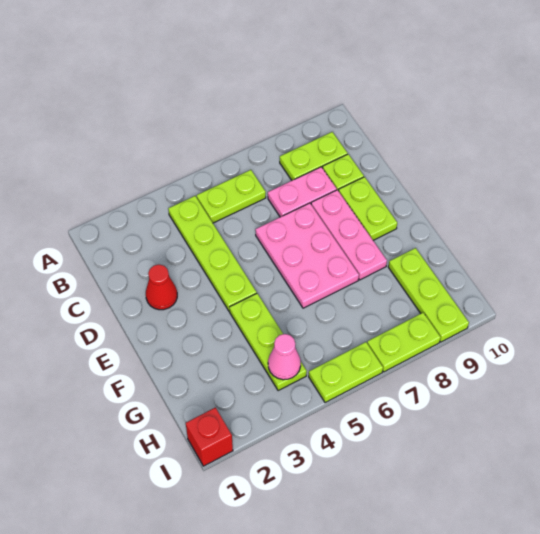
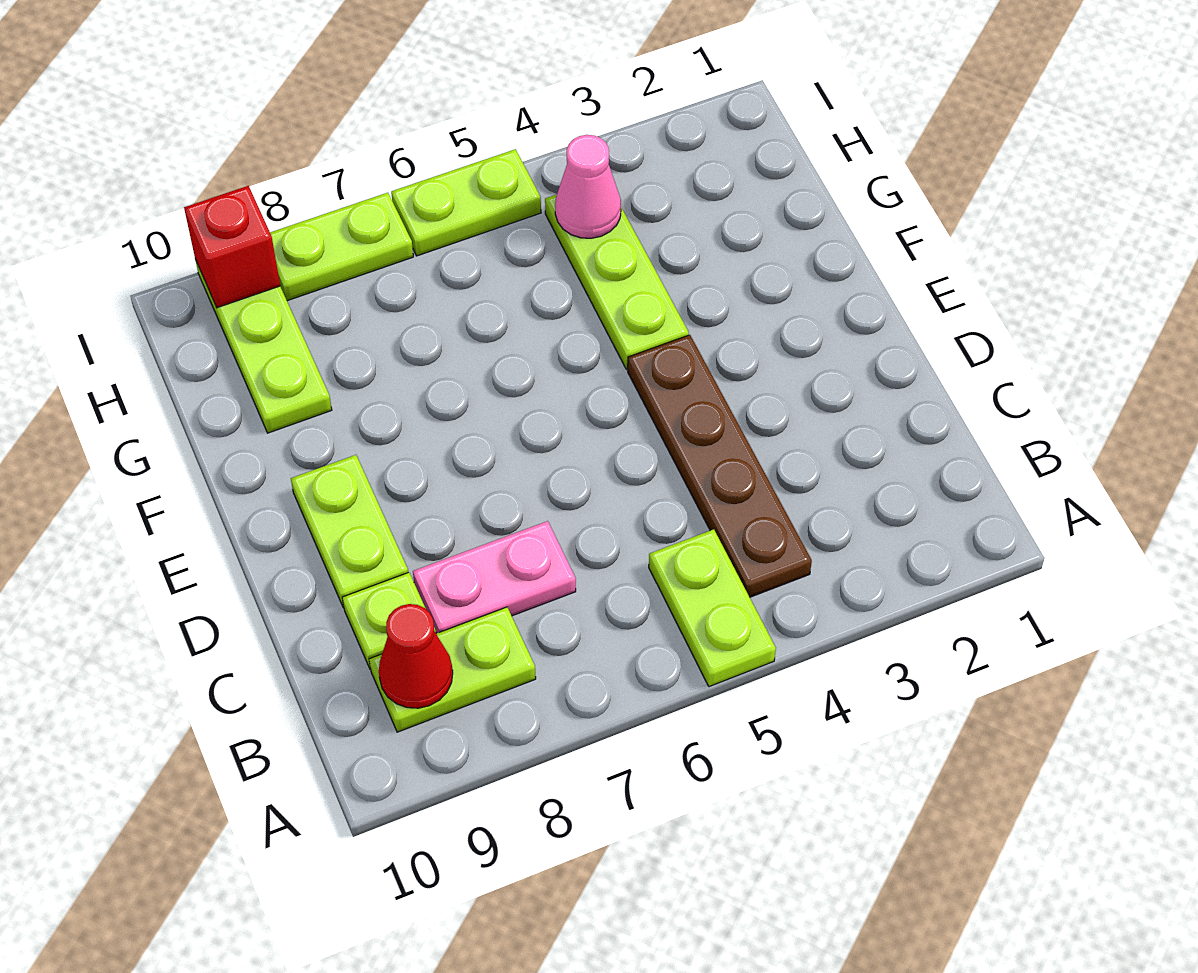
lime plate B4:E4 level 1 -> brown plate B4:E4 level 1
lime plate B5:B6 level 1 -> lime plate A5:B5 level 1
red cone D2 level 1 -> red cone B9 level 2
pink plate D6:F7 level 1 -> none
pink plate D8:F8 level 1 -> none
red brick I1 level 1 -> red brick I9 level 2

